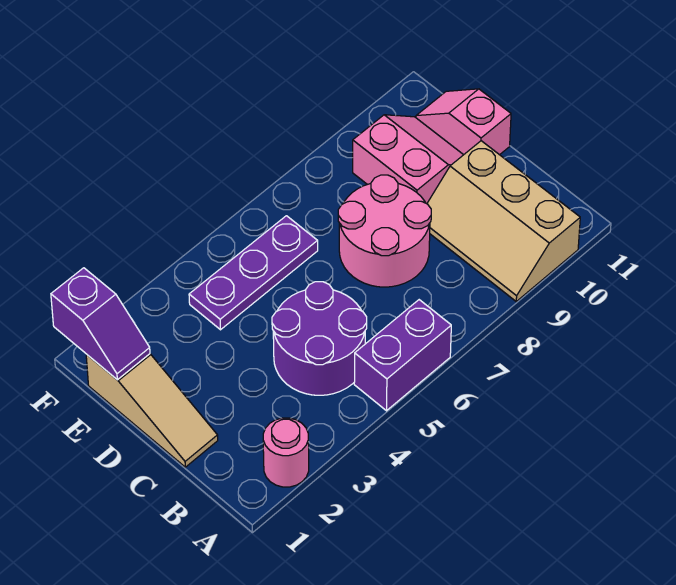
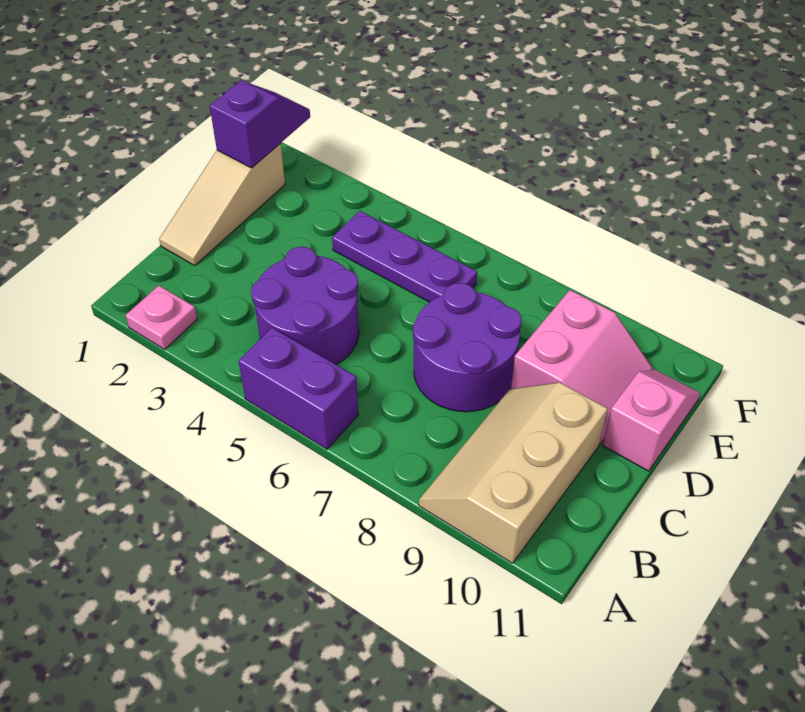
pink round brick A2 level 1 -> pink plate A2 level 1
pink round brick C7:D8 level 1 -> purple round brick C7:D8 level 1
purple slope E1:F1 level 2 top F -> purple slope E1:F1 level 2 top E

